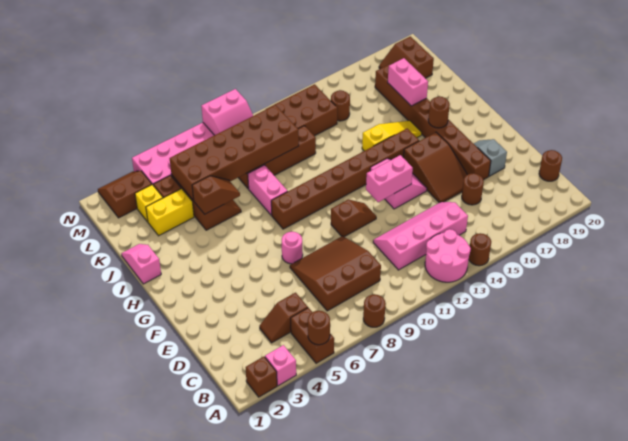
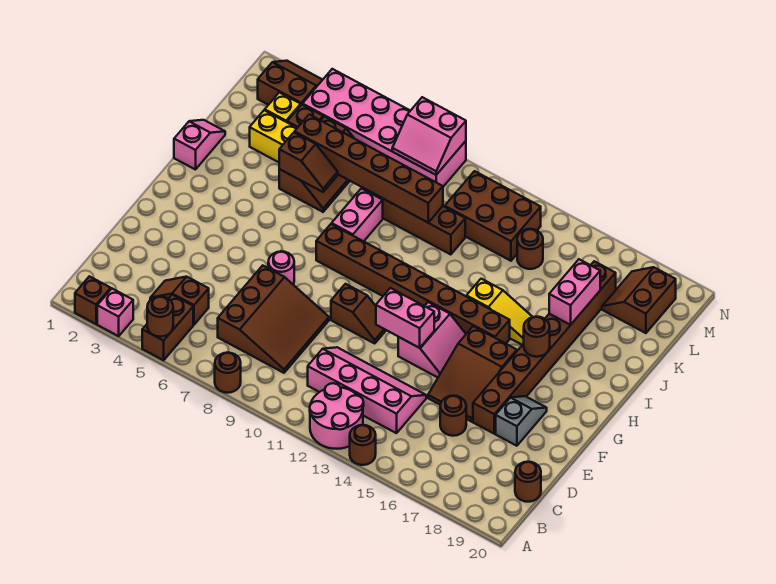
brown slope C7:E9 level 1 top C -> brown slope C7:E9 level 1 top 7
brown brick K5:L10 level 2 -> brown brick K5:K10 level 2

